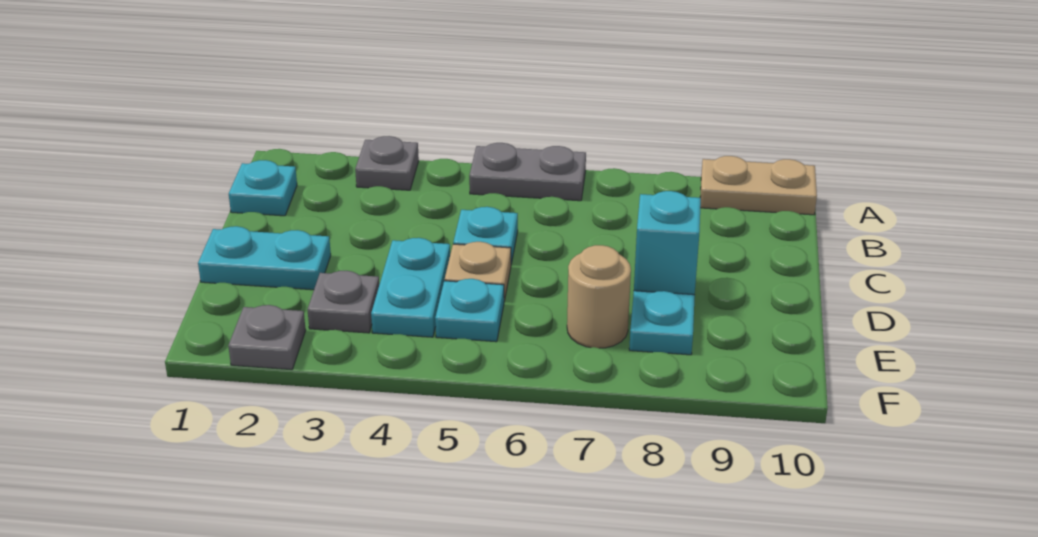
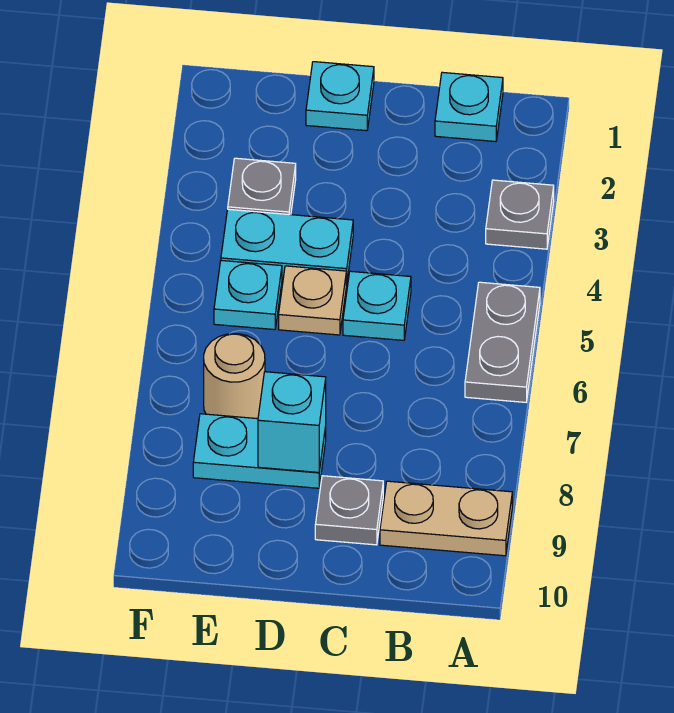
tan plate A9:A10 level 1 -> tan plate A9:B9 level 1
cyan plate D1:D2 level 1 -> cyan plate D1 level 1
grey plate F2 level 1 -> grey plate C9 level 1

